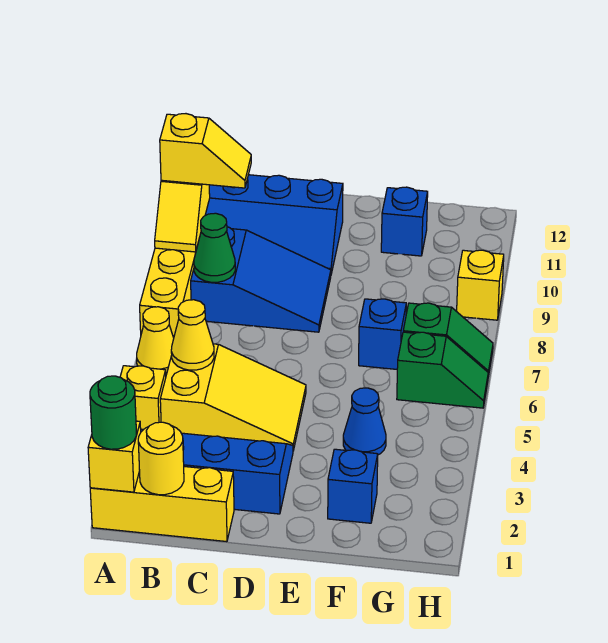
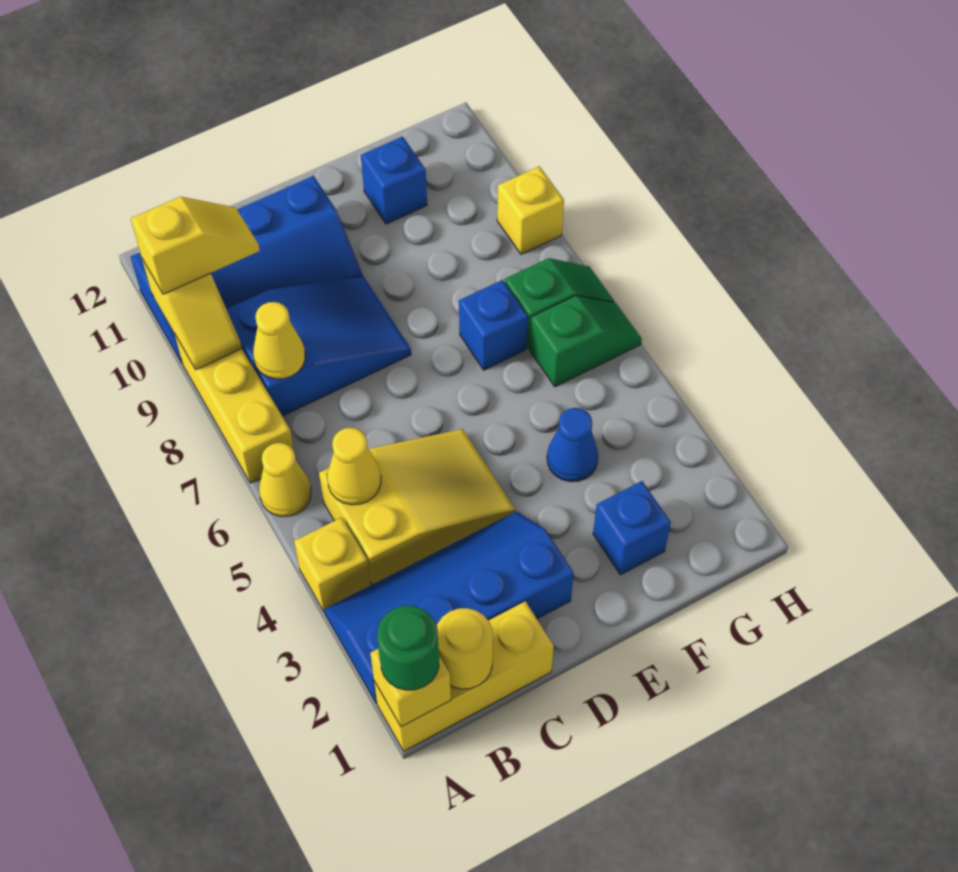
green cone B8 level 2 -> yellow cone B8 level 2

